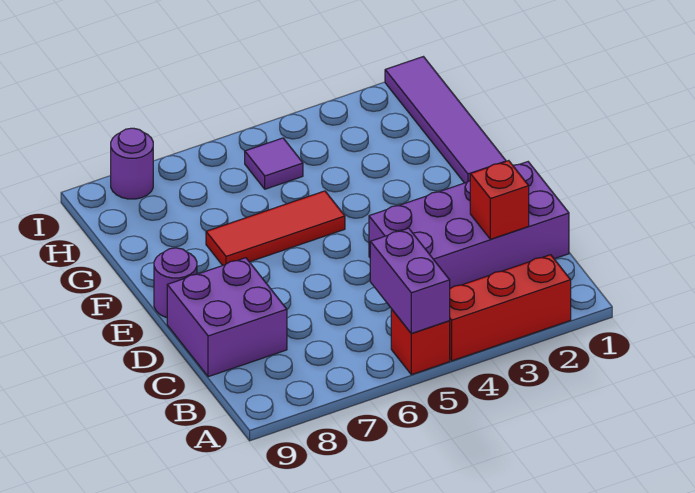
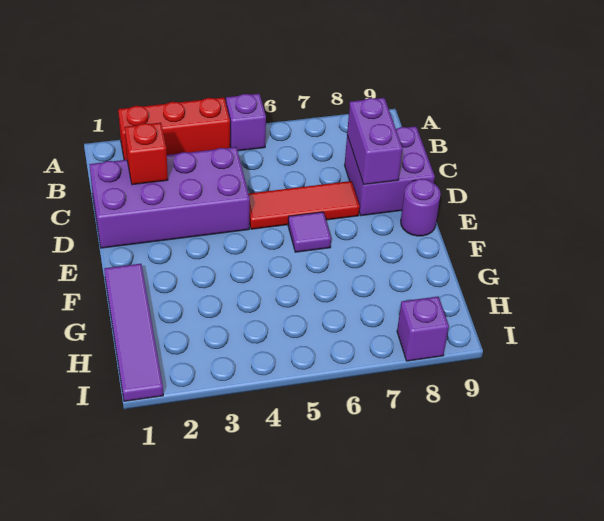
red brick A5 level 1 -> purple brick A5 level 1
purple brick A5:B5 level 2 -> purple brick C8:D8 level 2
red tile F5:F7 level 1 -> red tile D5:D7 level 1
purple tile H5 level 1 -> purple tile E6 level 1
purple round brick I8 level 1 -> purple brick I8 level 1

